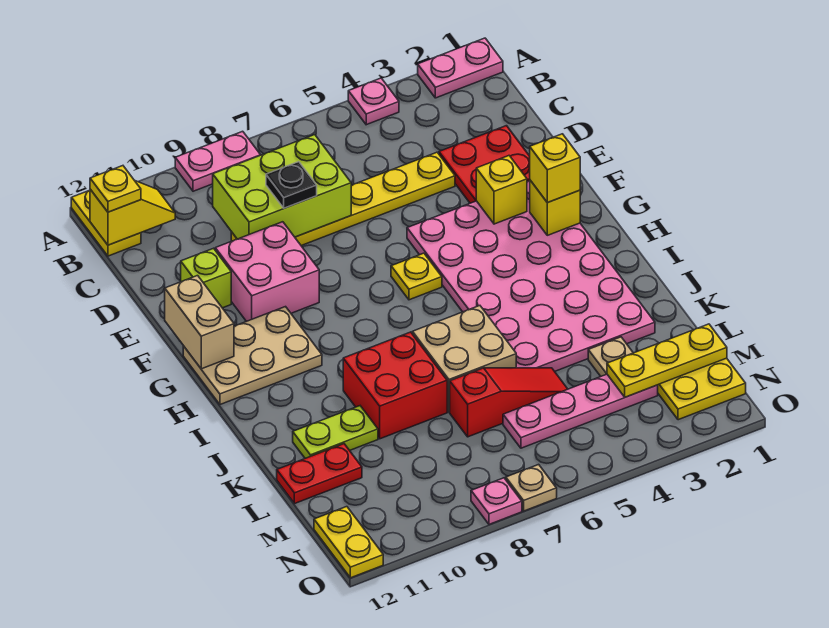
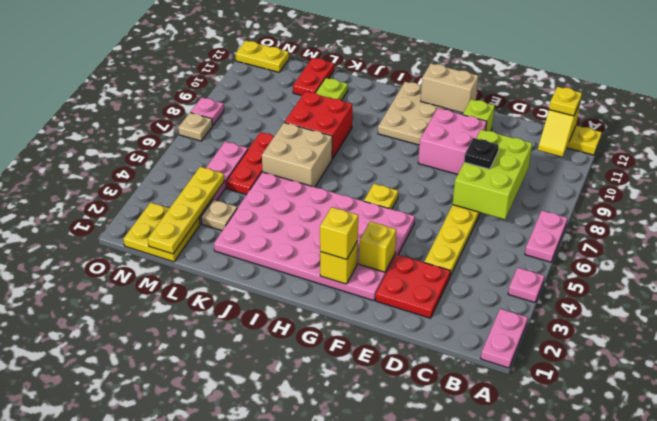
pink plate A8:A9 level 1 -> pink plate A6:A7 level 1
red slope L5:L7 level 1 top 7 -> red plate L5:L7 level 1
yellow plate M1:M3 level 2 -> yellow plate M1:M4 level 2

